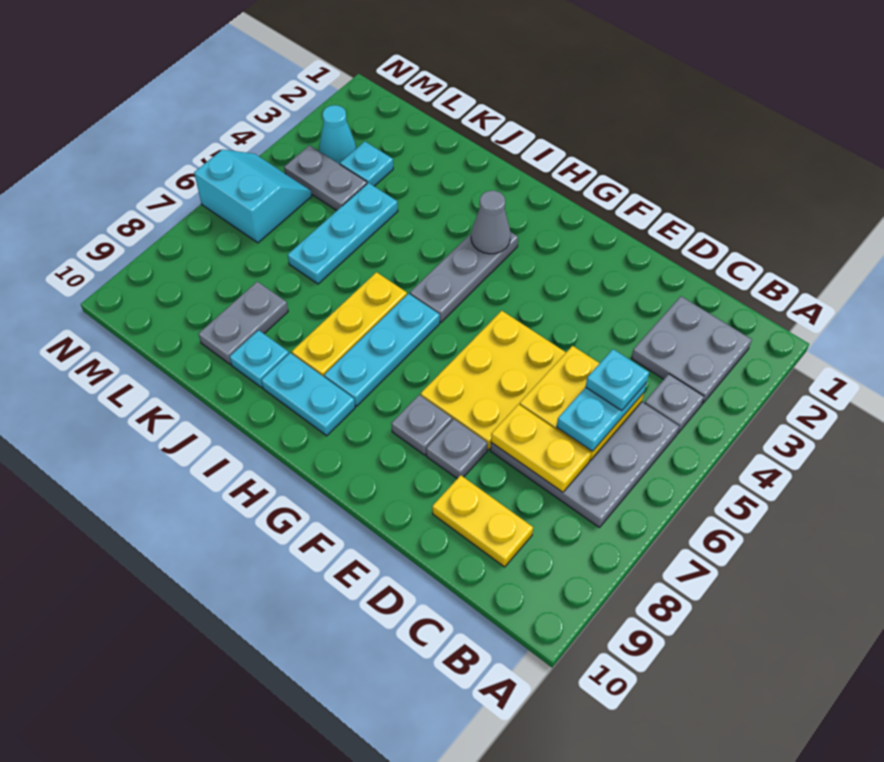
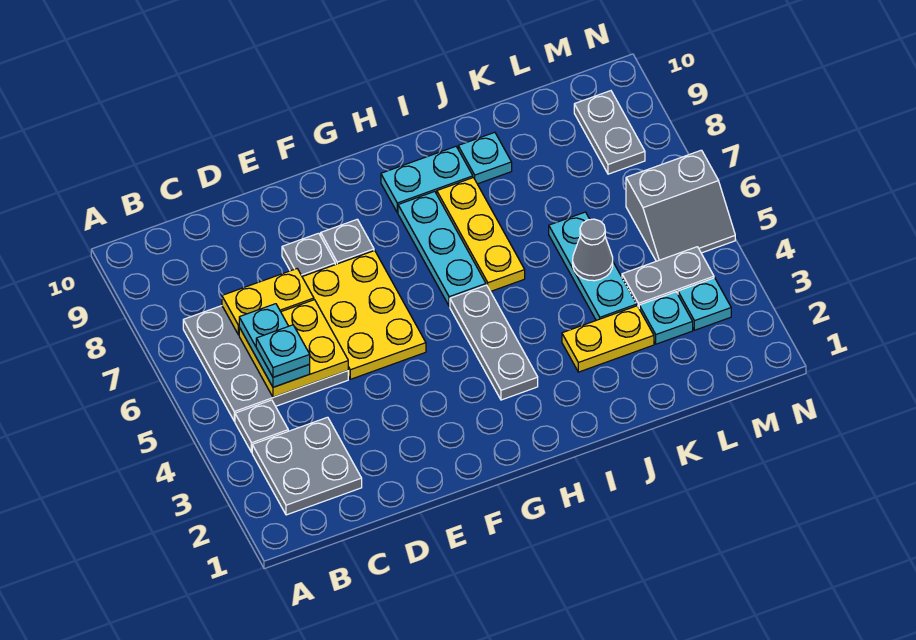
yellow plate C9:D9 level 1 -> yellow plate J3:K3 level 1
grey cone H3 level 2 -> grey cone K5 level 2
grey plate K8:K9 level 1 -> grey plate M8:M9 level 1
cyan cone M3 level 1 -> cyan plate M3 level 1
cyan slope M5:N6 level 1 top 6 -> grey slope M5:N6 level 1 top 6

